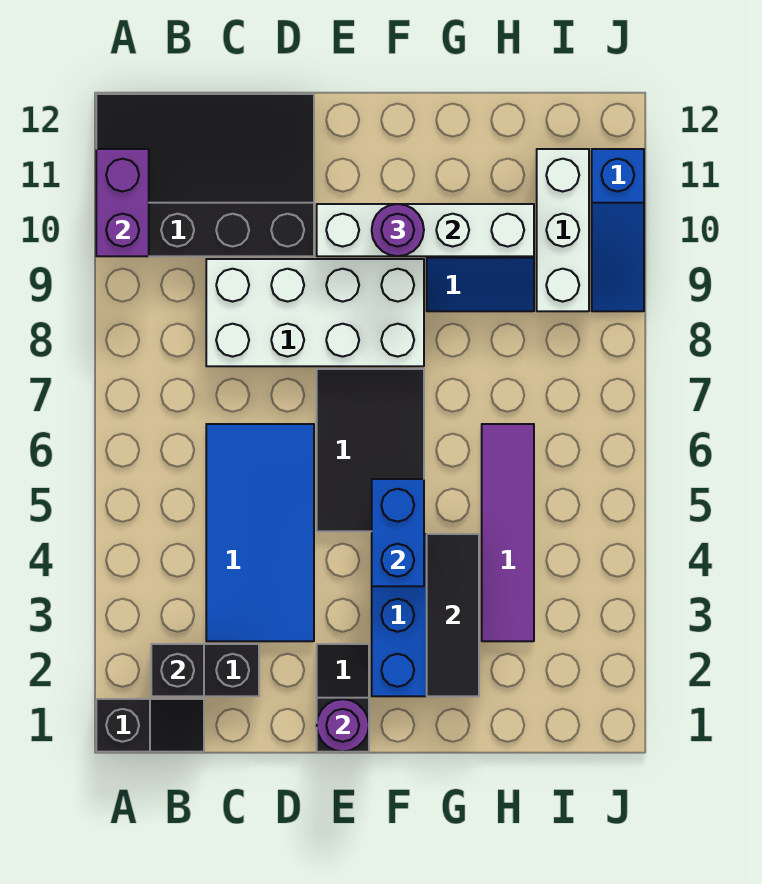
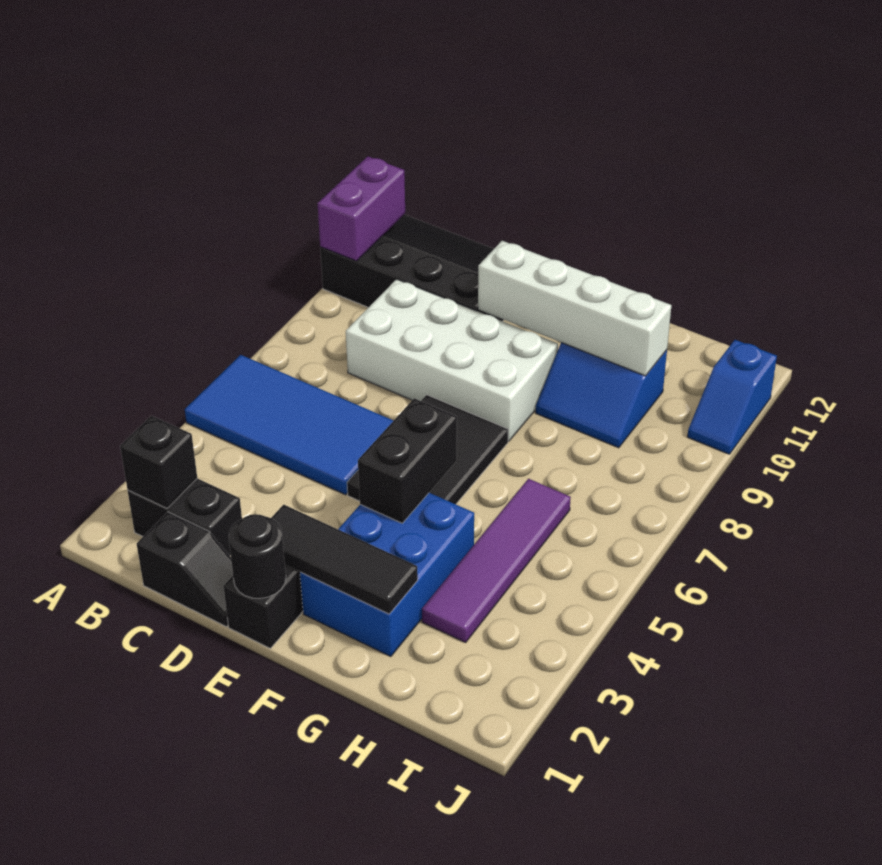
black slope A1:B1 level 1 top A -> black slope C1:D1 level 1 top C
blue tile C3:D6 level 1 -> blue tile A5:D6 level 1
purple round brick E1 level 2 -> black round brick E1 level 2
blue brick F4:F5 level 2 -> black brick F4:F5 level 2
purple round brick F10 level 3 -> none
black tile G2:G4 level 2 -> black tile E2:G2 level 2
white brick I9:I11 level 1 -> none
blue slope J9:J11 level 1 top 11 -> blue slope J10:J11 level 1 top 11

